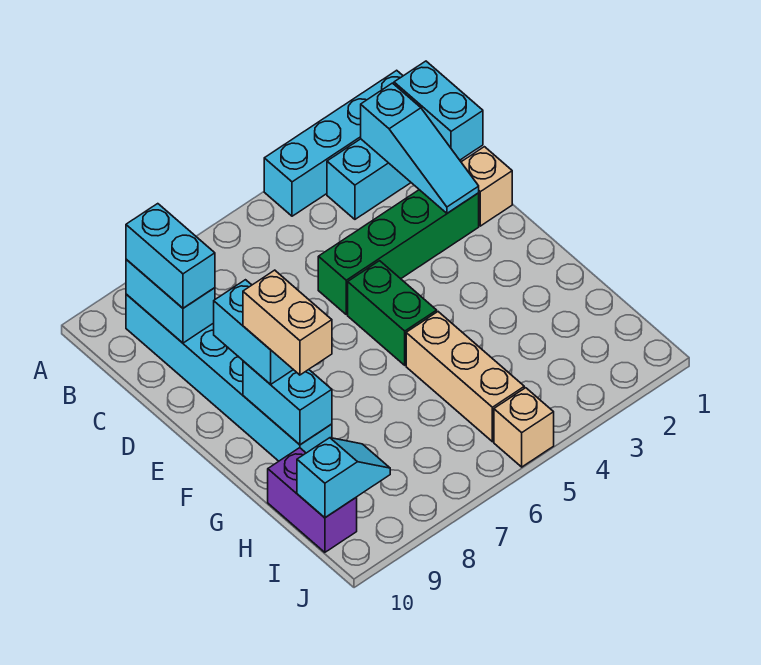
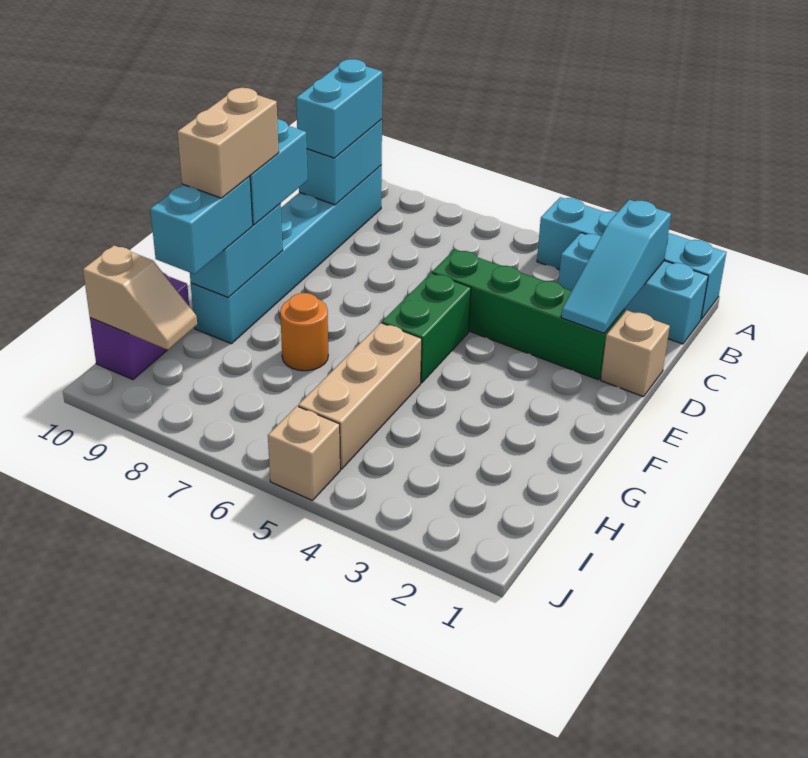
cyan brick B1:C1 level 2 -> cyan brick G9:H9 level 3
none -> orange round brick G7 level 1
cyan slope I9:I10 level 2 top 10 -> tan slope I9:I10 level 2 top 10

